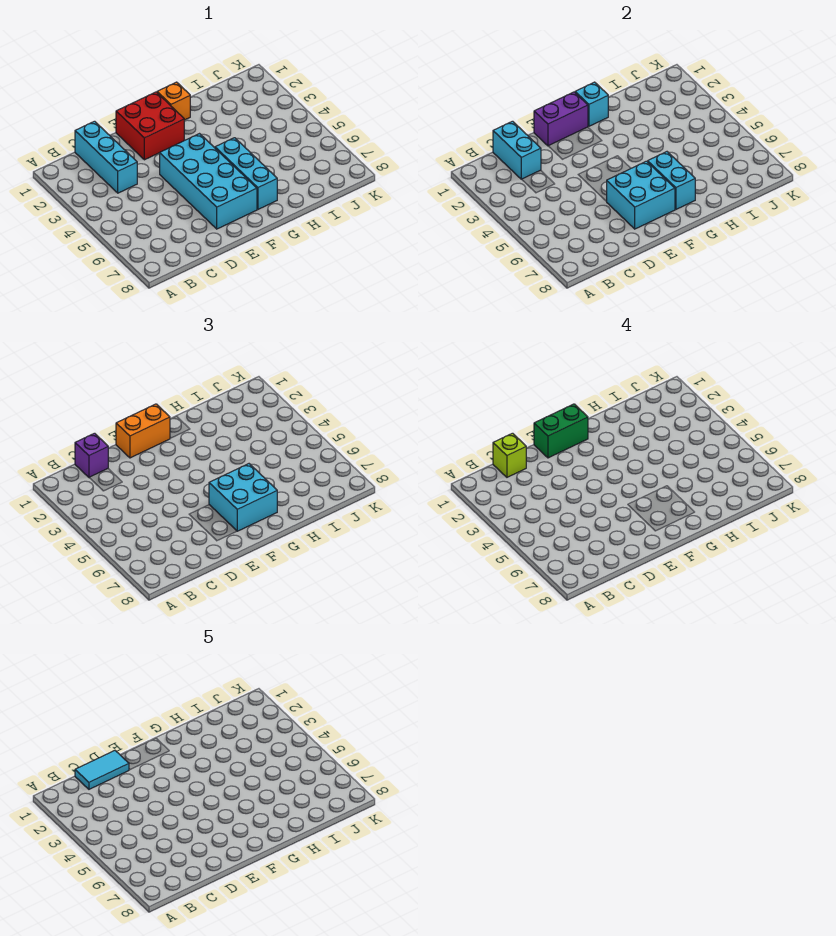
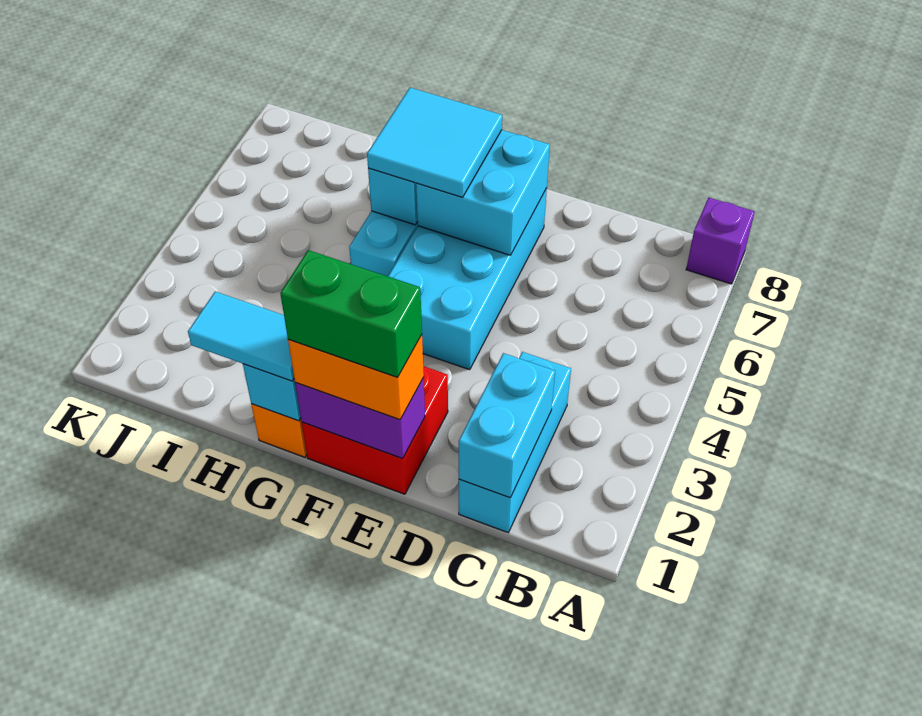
purple brick C1 level 3 -> purple brick A8 level 1
lime brick C1 level 4 -> none
cyan tile C1:D1 level 5 -> cyan tile G1:H1 level 3
cyan brick F6:G7 level 3 -> cyan tile F6:G7 level 3

